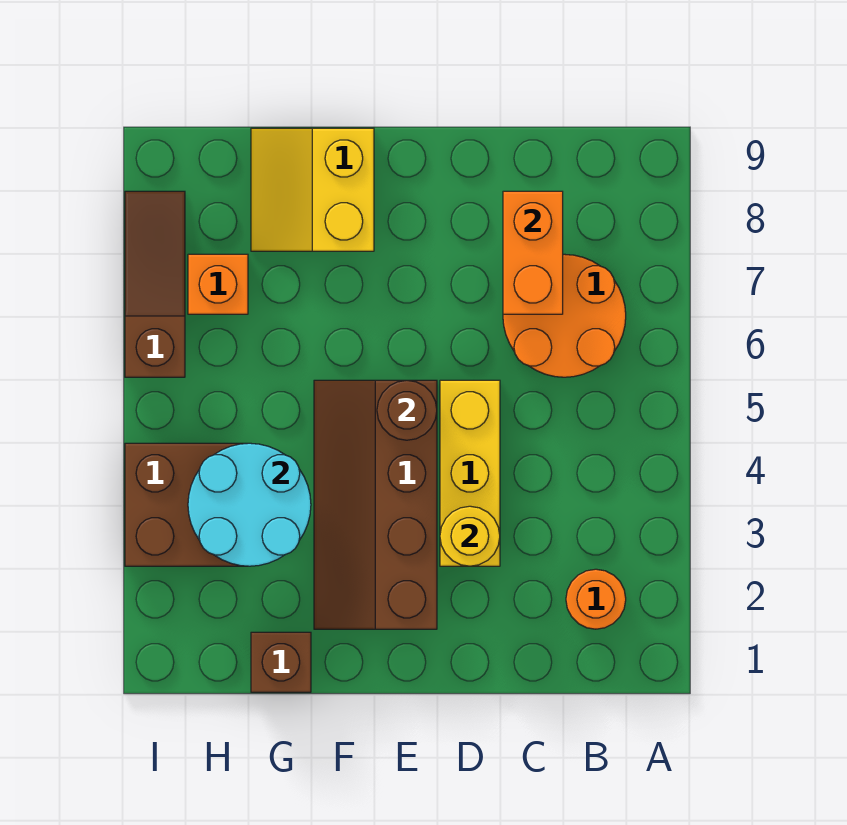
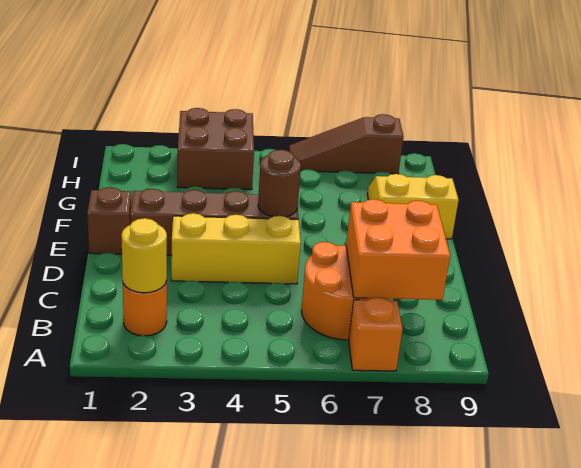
orange brick C7:C8 level 2 -> orange brick B7:C8 level 2
yellow round brick D3 level 2 -> yellow round brick B2 level 2
brown brick G1 level 1 -> brown brick E1 level 1
cyan round brick G3:H4 level 2 -> none
orange brick H7 level 1 -> orange brick A7 level 1
brown slope I6:I8 level 1 top 6 -> brown slope I6:I8 level 1 top 8

